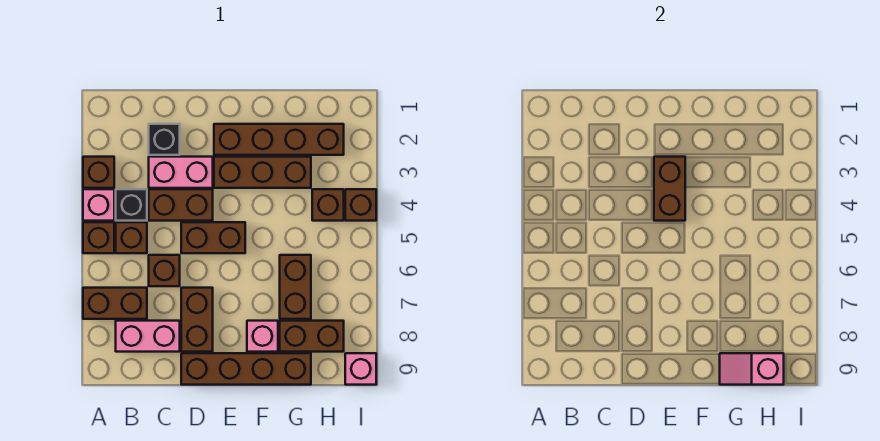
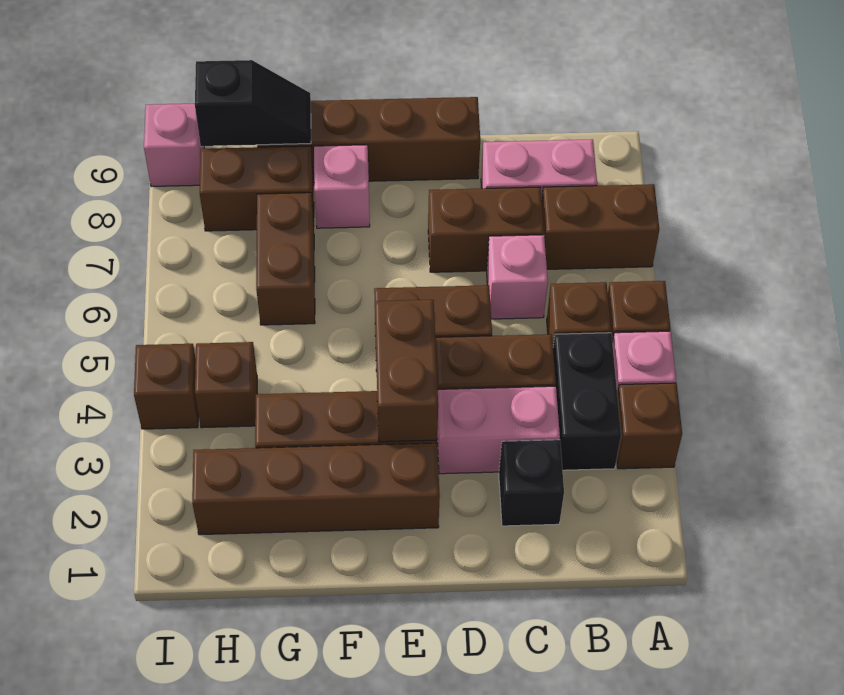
black brick B4 level 1 -> black brick B3:B4 level 1
brown brick C6 level 1 -> pink brick C6 level 1
brown brick D7:D8 level 1 -> brown brick C7:D7 level 1
pink slope G9:H9 level 2 top H -> black slope G9:H9 level 2 top H

